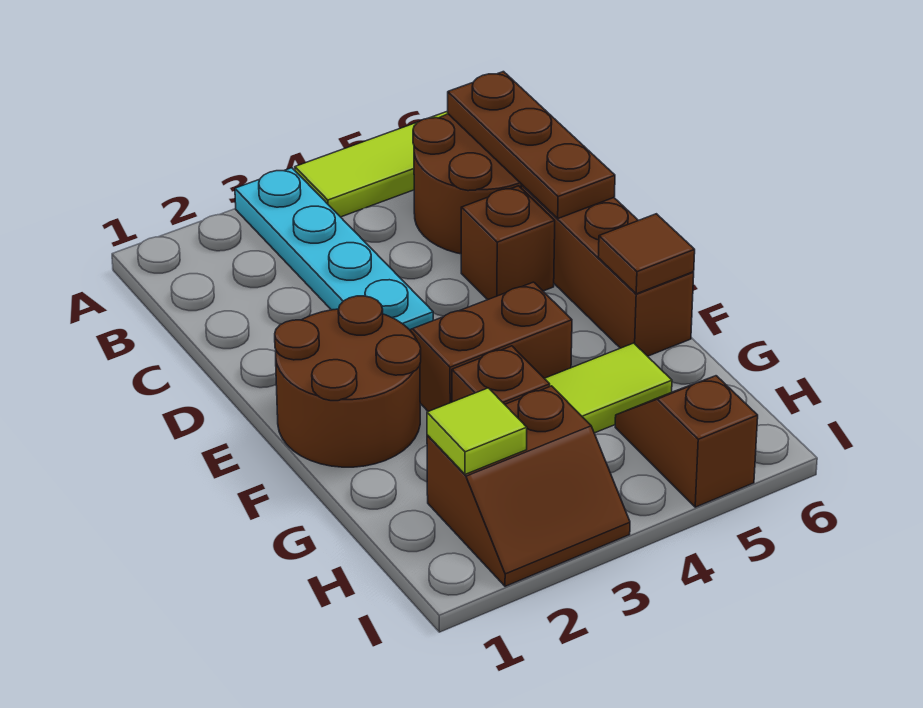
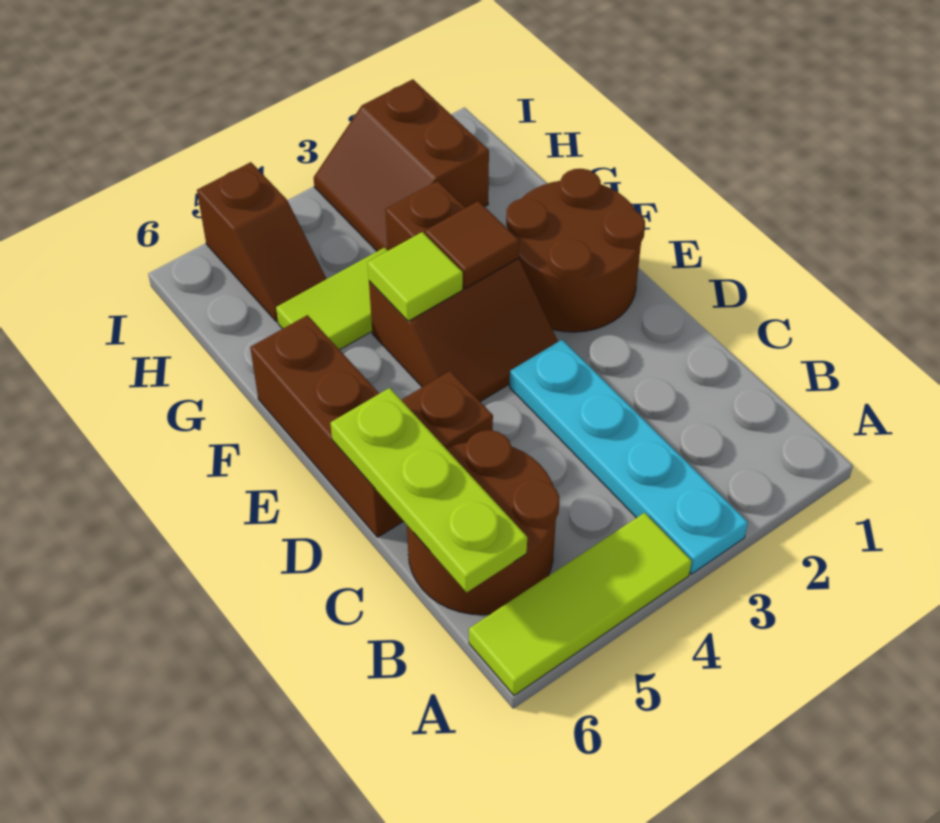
brown plate B6:D6 level 2 -> lime plate B6:D6 level 2
brown tile F6 level 2 -> brown tile F3 level 2
brown slope H2:I3 level 1 top H -> brown slope H2:I3 level 1 top 2
lime tile H2 level 2 -> lime tile F4 level 2

